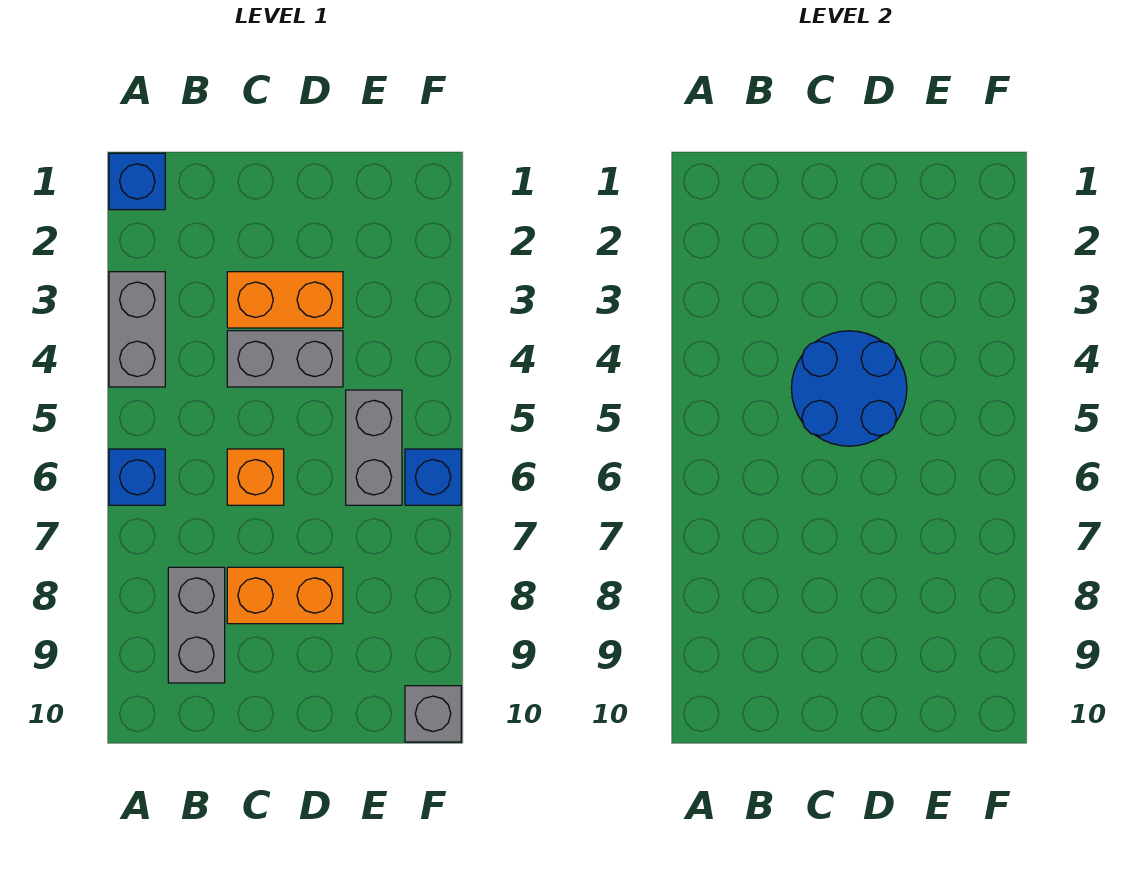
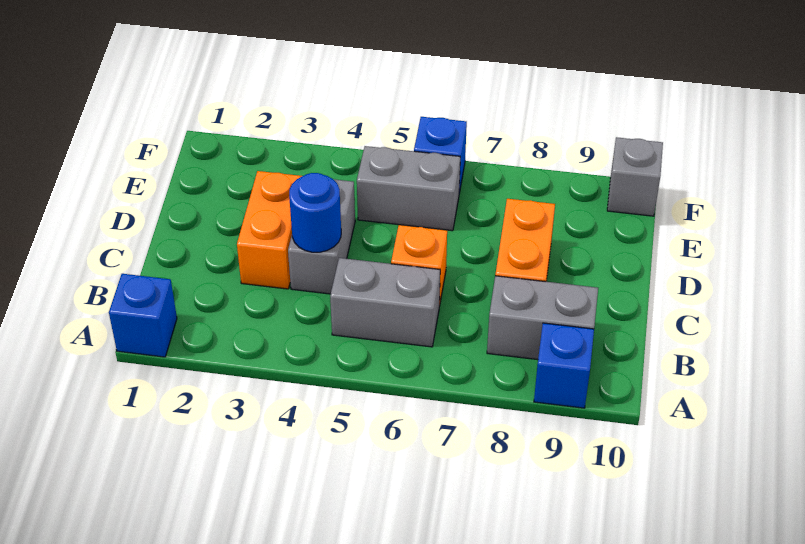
grey brick A3:A4 level 1 -> grey brick B5:B6 level 1
blue brick A6 level 1 -> blue brick A9 level 1
blue round brick C4:D5 level 2 -> blue round brick C4 level 2

